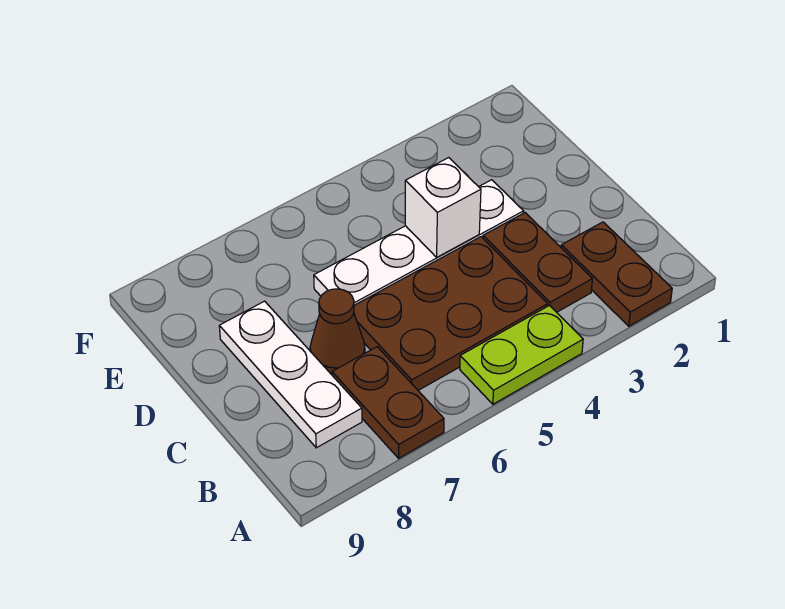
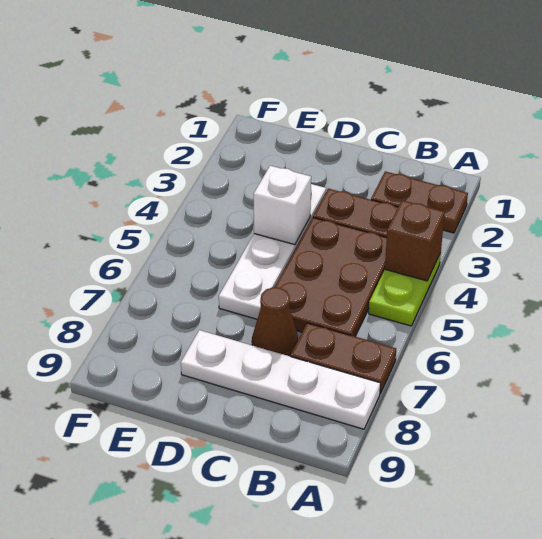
none -> brown brick A4 level 2
white plate B8:D8 level 1 -> white plate A8:D8 level 1

